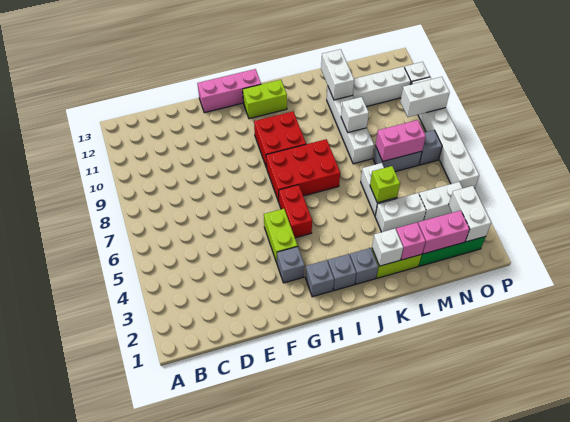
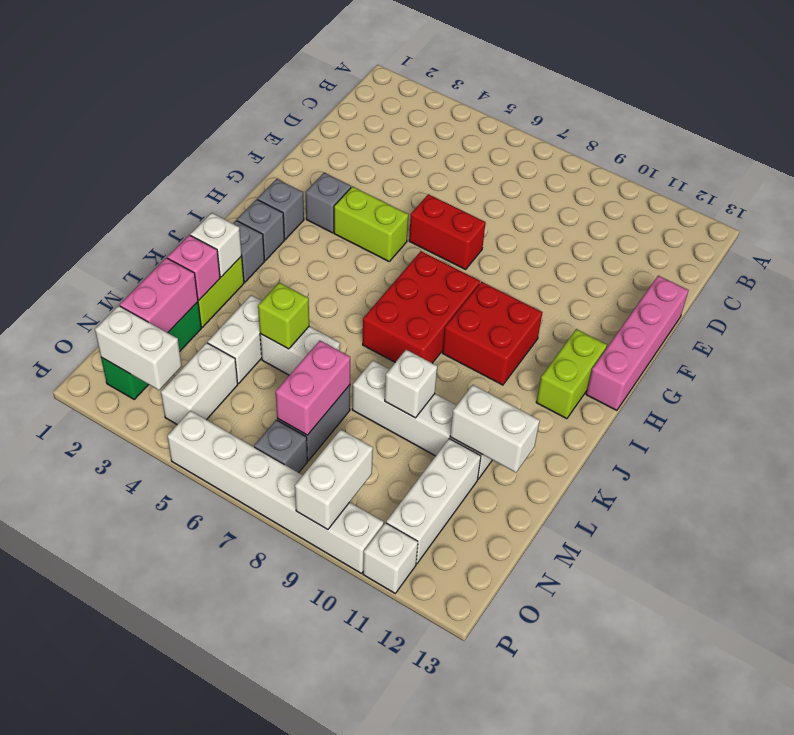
pink brick F13:H13 level 1 -> pink brick E13:H13 level 1
red brick H5:H6 level 1 -> red brick F6:F7 level 1

